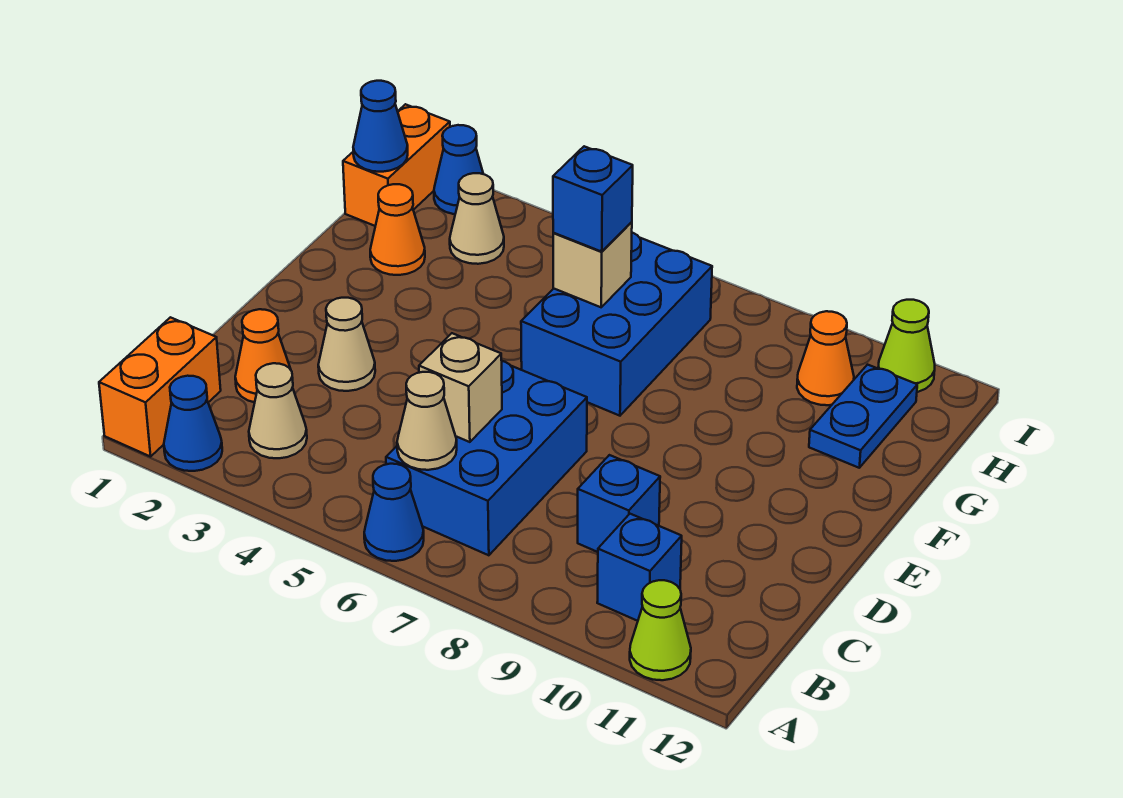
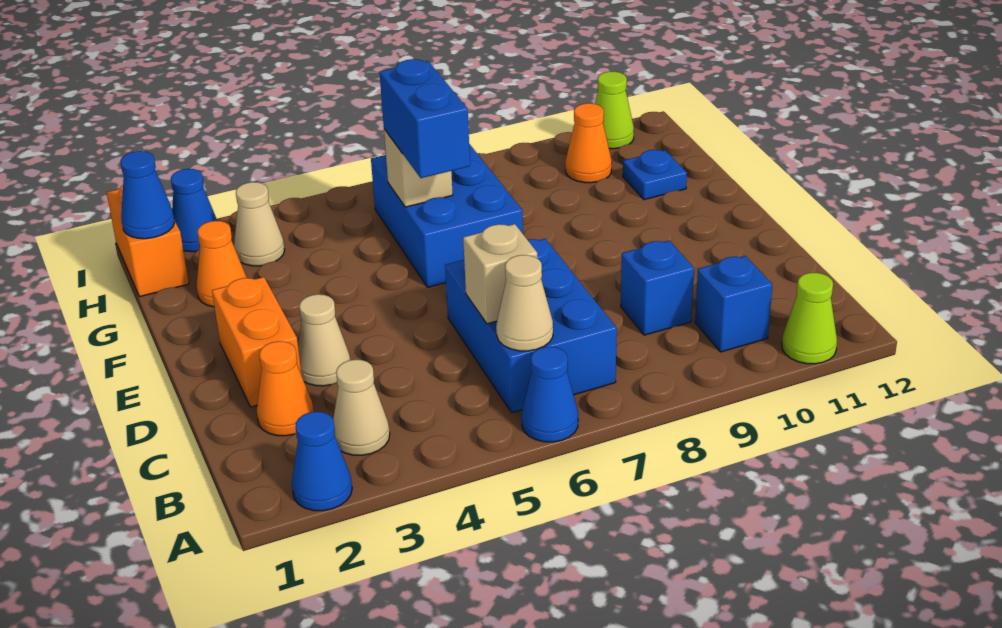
orange brick A1:B1 level 1 -> orange brick D2:E2 level 1
blue brick G6 level 3 -> blue brick F6:G6 level 3
blue plate G11:H11 level 1 -> blue plate G11 level 1

